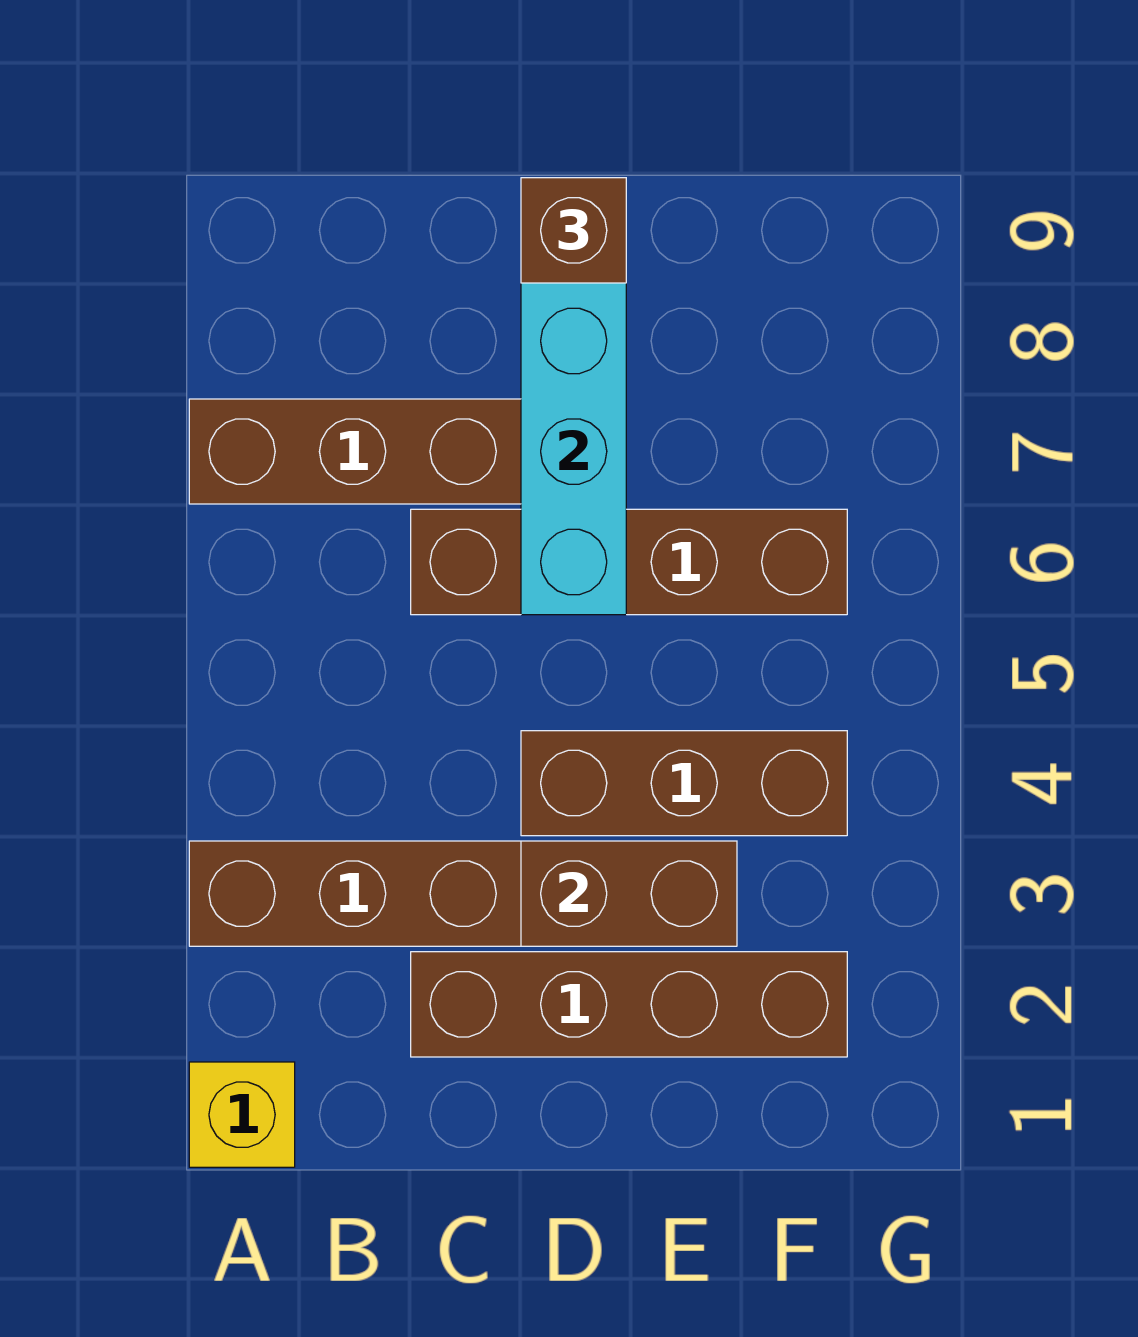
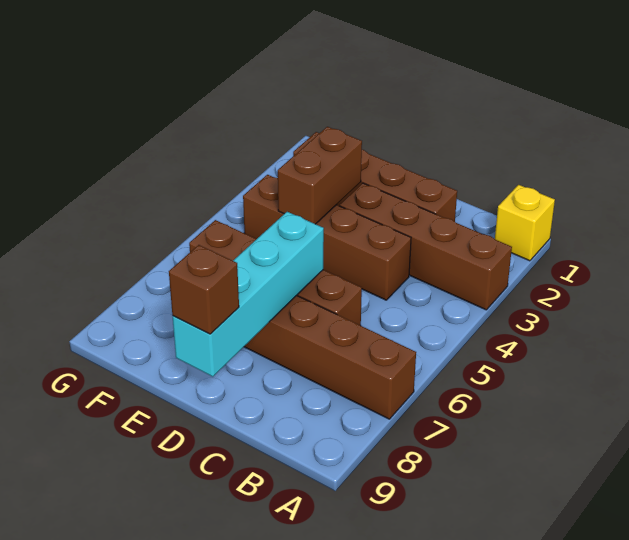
brown brick D3:E3 level 2 -> brown brick E3:E4 level 2
brown brick D4:F4 level 1 -> brown brick C4:F4 level 1

